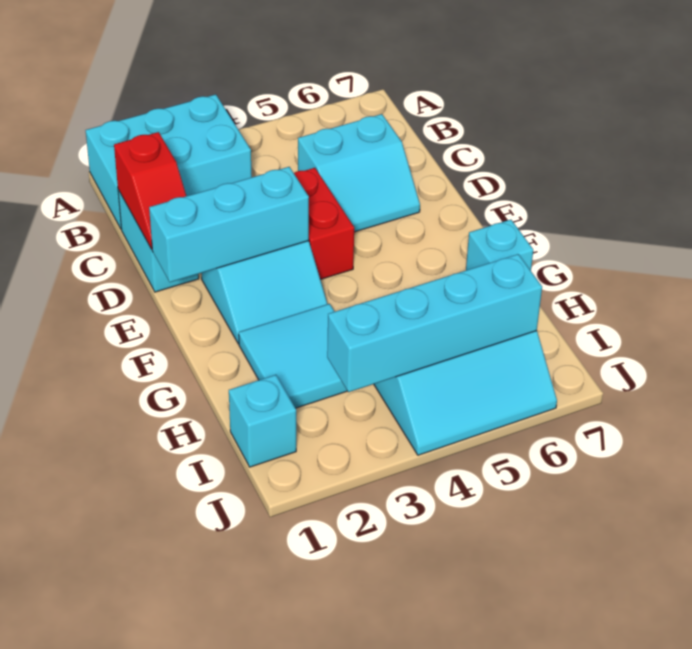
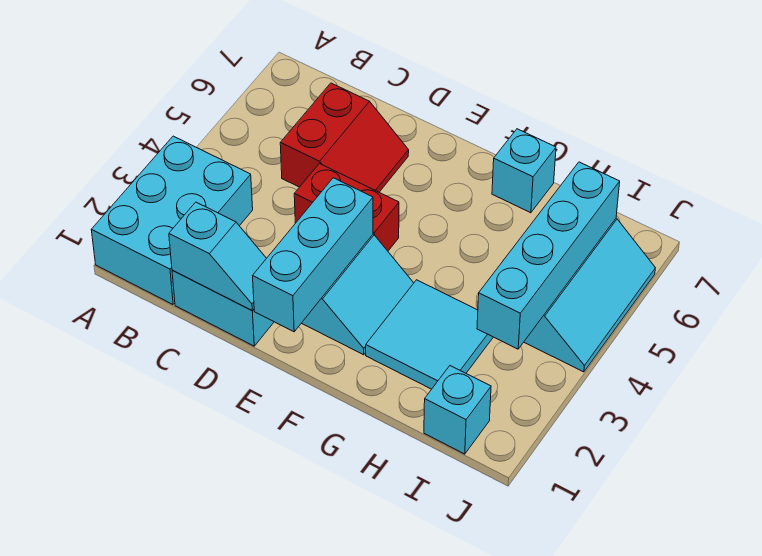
red slope C1:D1 level 2 top C -> cyan slope C1:D1 level 2 top C
cyan slope C5:D6 level 1 top C -> red slope C5:D6 level 1 top C

